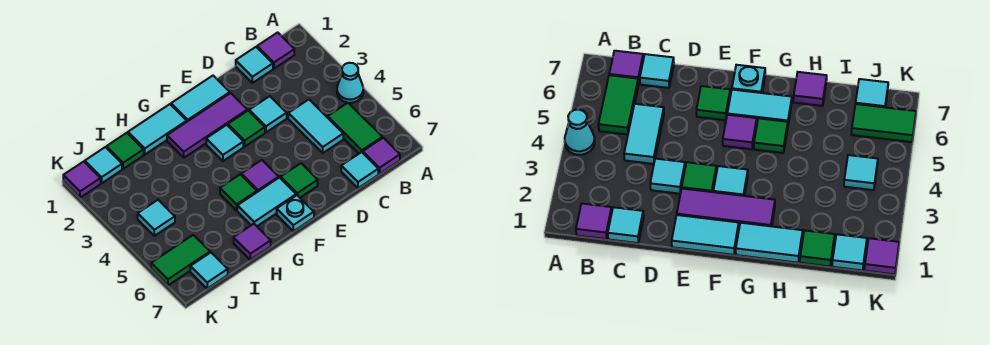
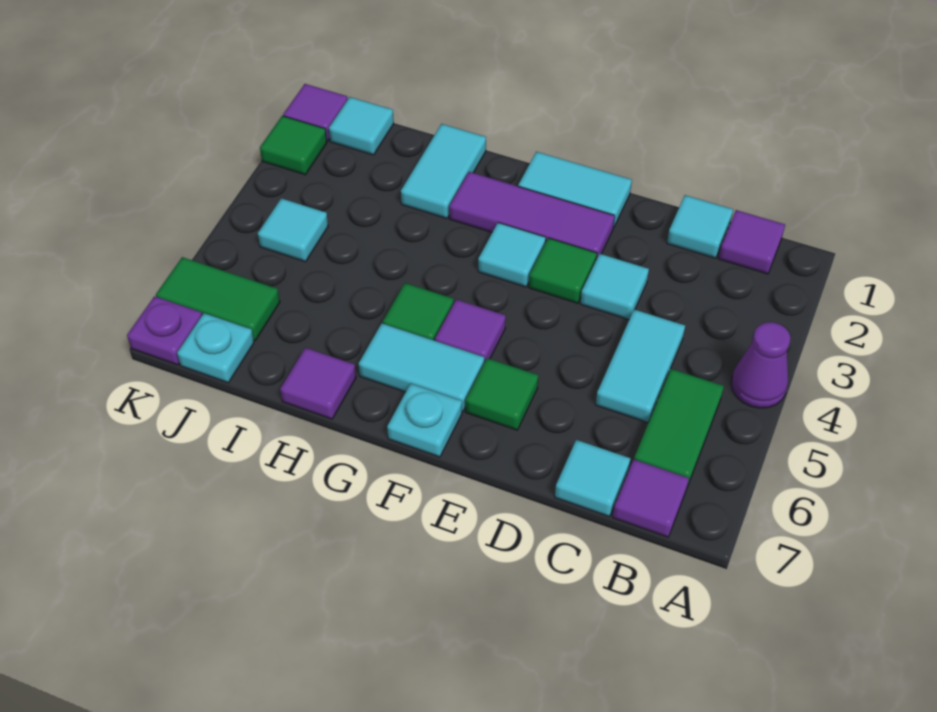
cyan cone A4 level 1 -> purple cone A4 level 1
cyan tile G1:H1 level 1 -> cyan tile H1:H2 level 1
green tile I1 level 1 -> green tile K2 level 1
cyan tile J7 level 1 -> cyan plate J7 level 1
none -> purple plate K7 level 1

